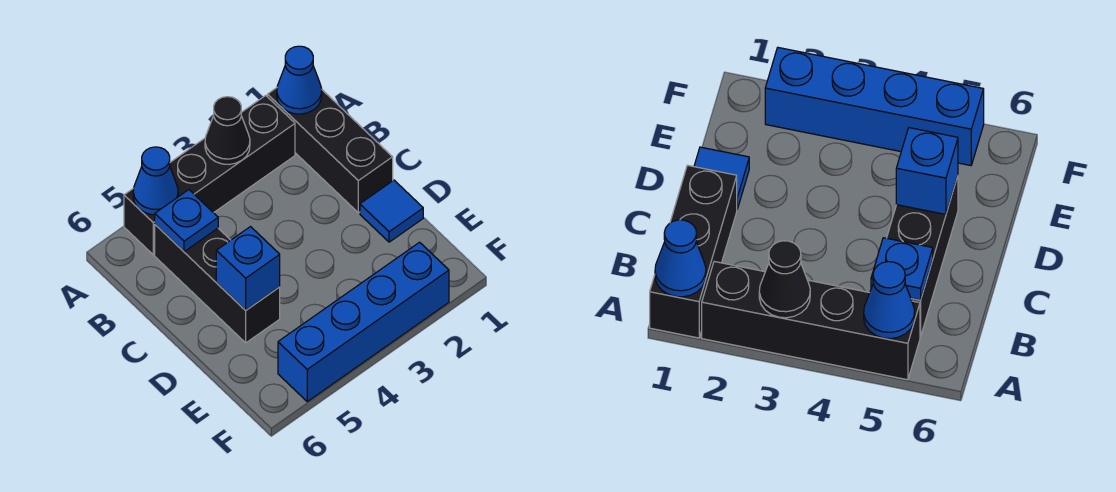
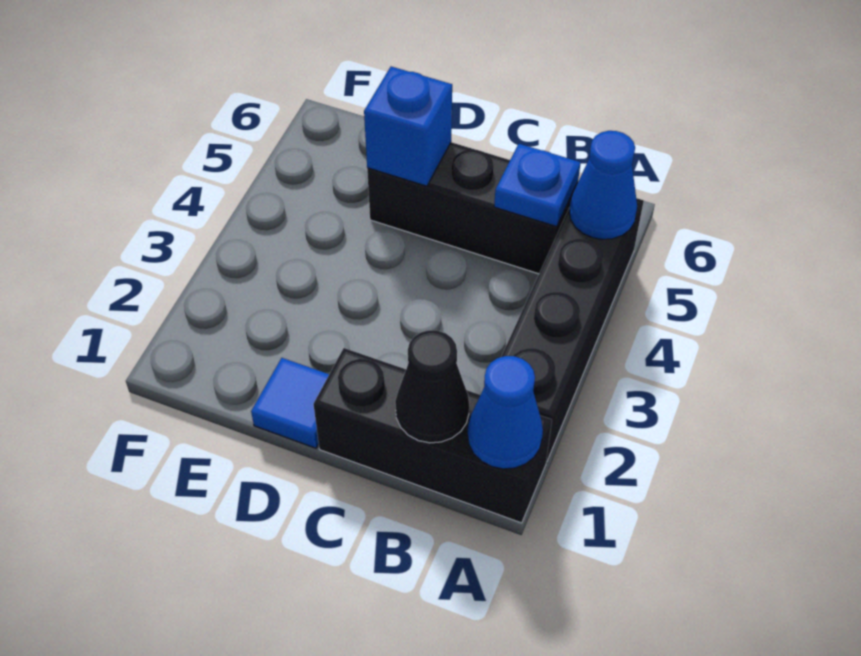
black cone A3 level 2 -> black cone B1 level 2
blue brick F2:F5 level 1 -> none

